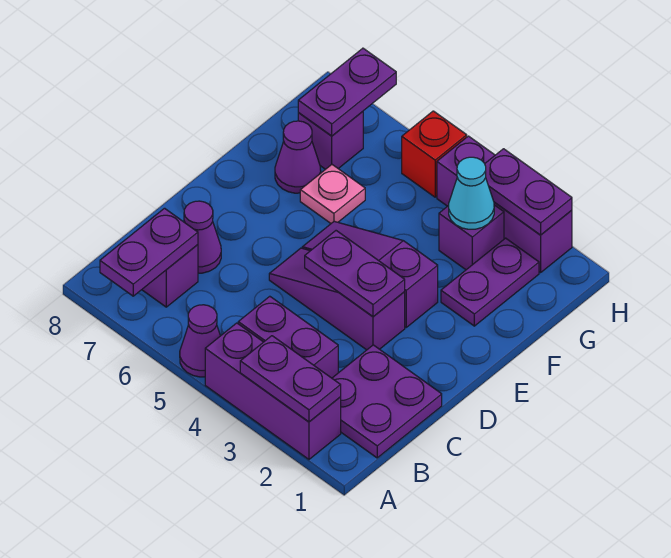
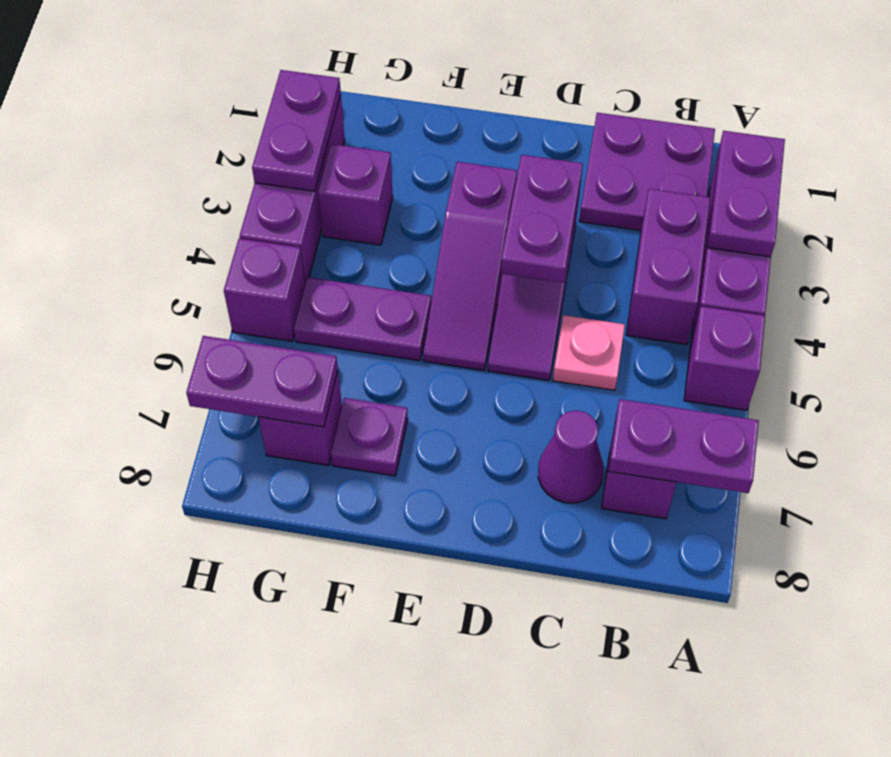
purple cone A5 level 1 -> purple brick A5 level 1
purple plate F2:G2 level 1 -> purple plate F5:G5 level 1
pink plate F6 level 1 -> pink plate C5 level 1
purple cone F7 level 1 -> purple plate F7 level 1
cyan cone G3 level 2 -> none
red brick H5 level 1 -> purple brick H5 level 1

